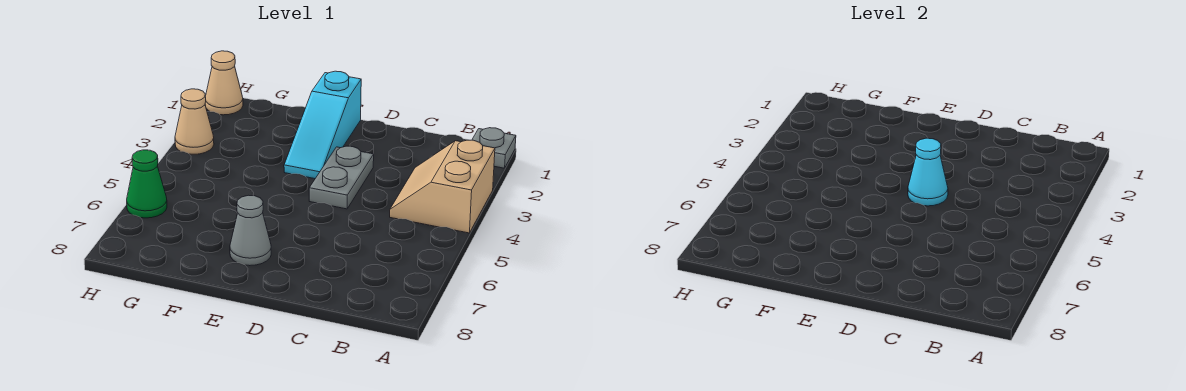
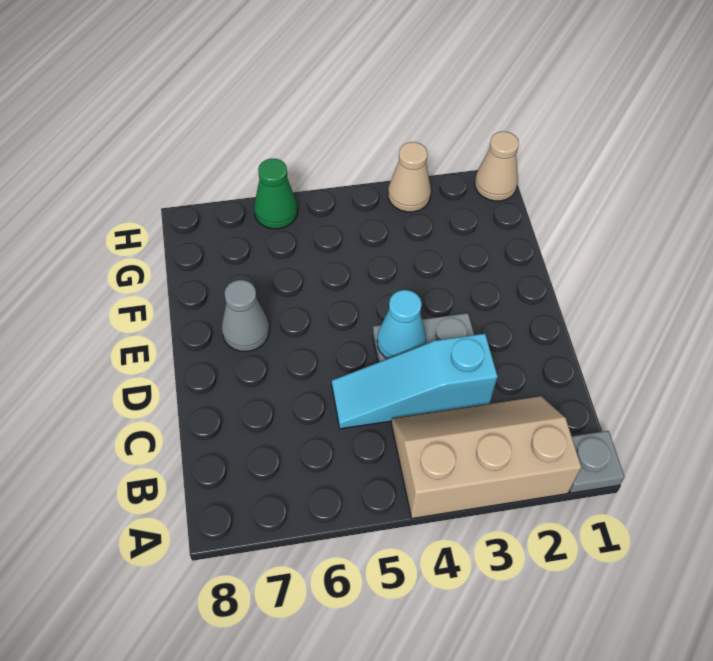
tan slope A3:B4 level 1 top A -> tan slope A2:B4 level 1 top A
cyan slope E1:E3 level 1 top 1 -> cyan slope C3:C5 level 1 top 3

